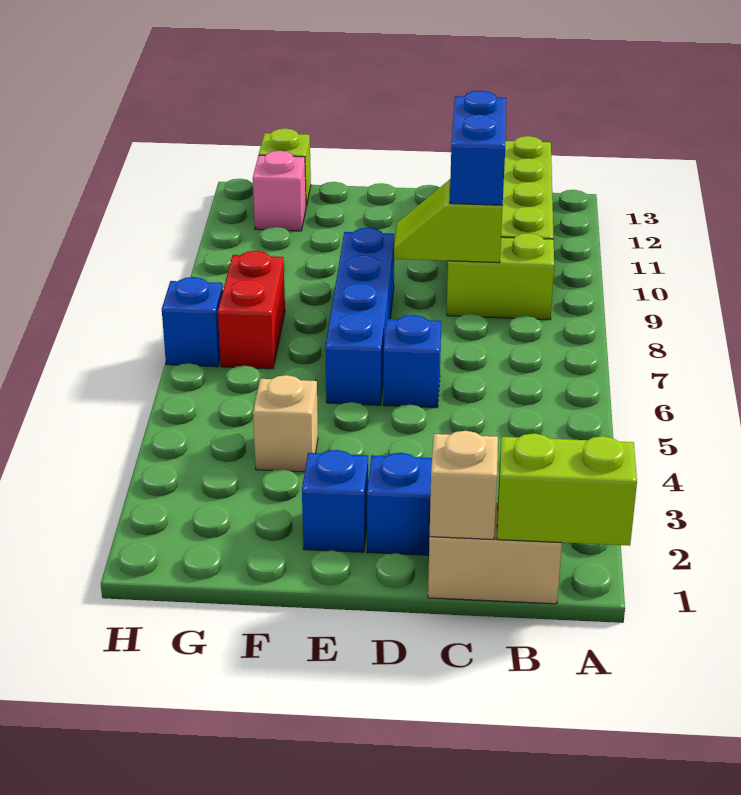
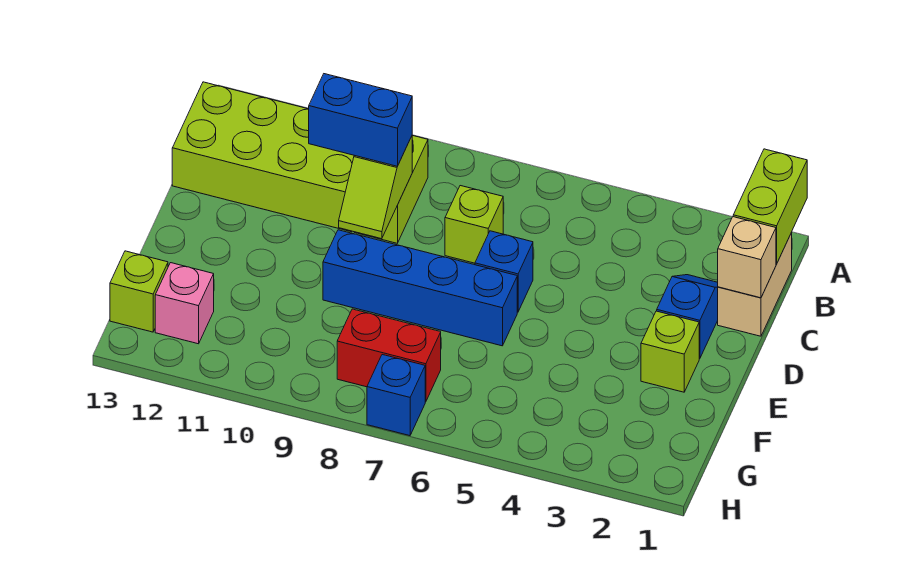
none -> lime brick C7 level 1
blue brick E2 level 1 -> lime brick E2 level 1
tan brick F4 level 1 -> none

